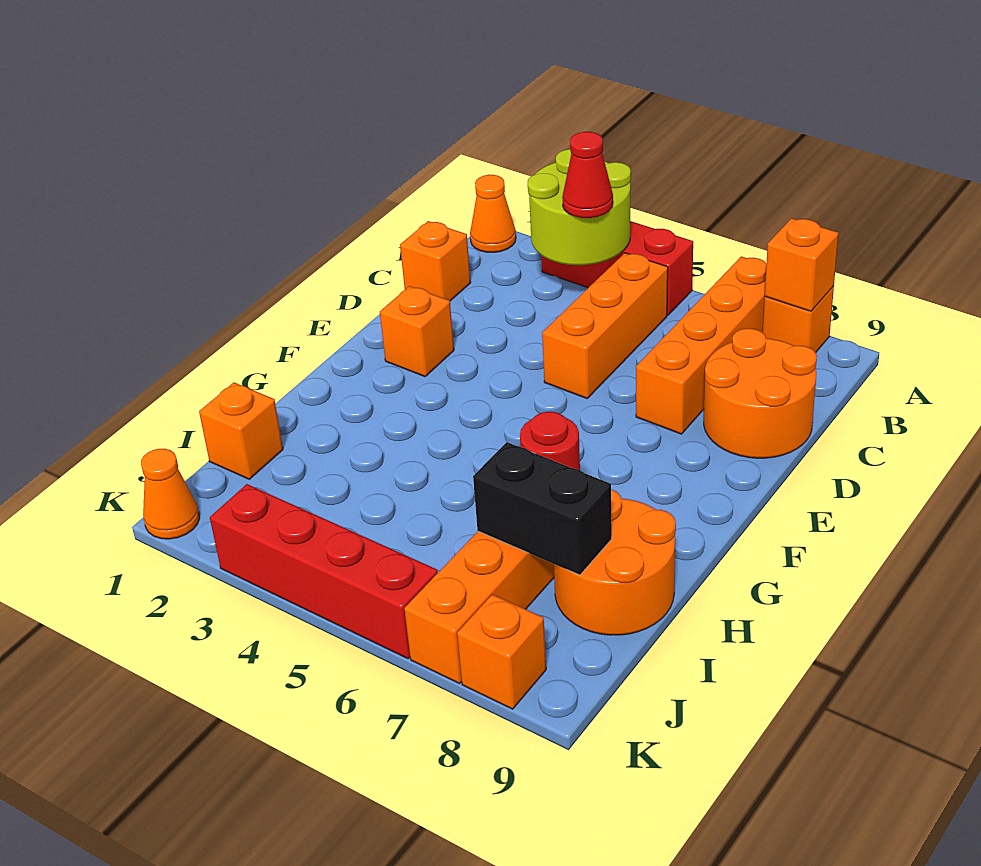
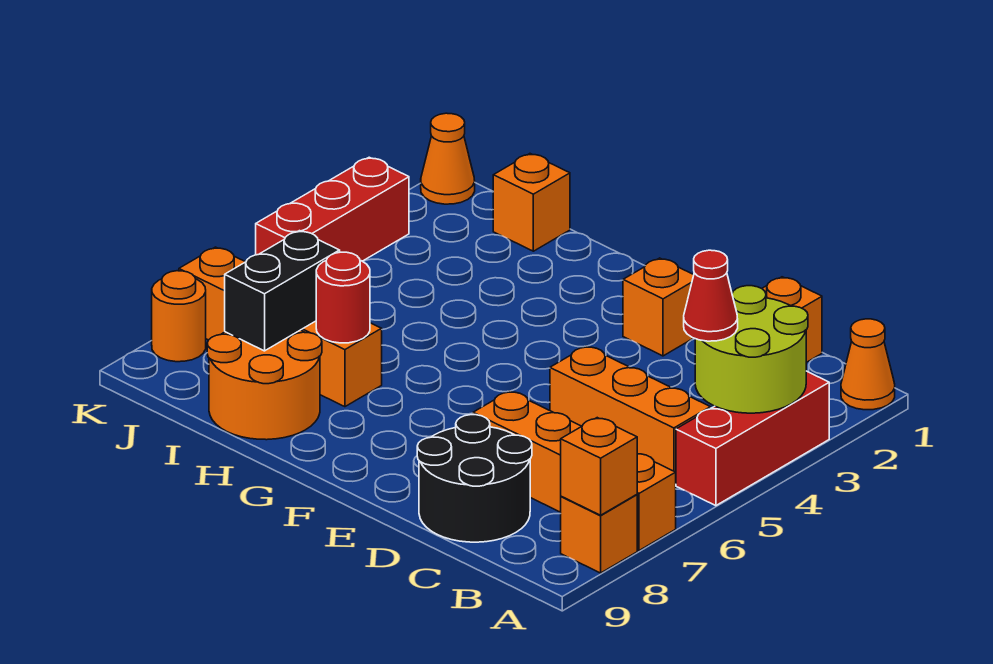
orange round brick C8:D9 level 1 -> black round brick C8:D9 level 1
red brick K3:K6 level 1 -> red brick K3:K5 level 1
orange brick K8 level 1 -> orange round brick K8 level 1

